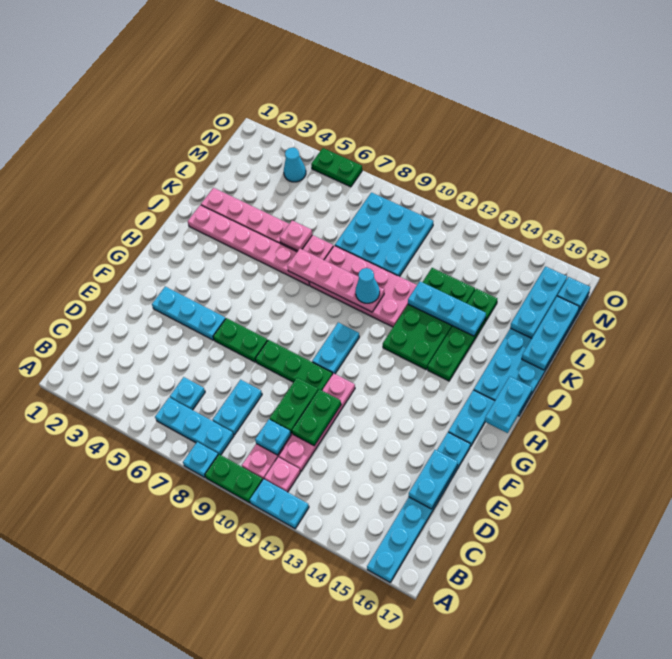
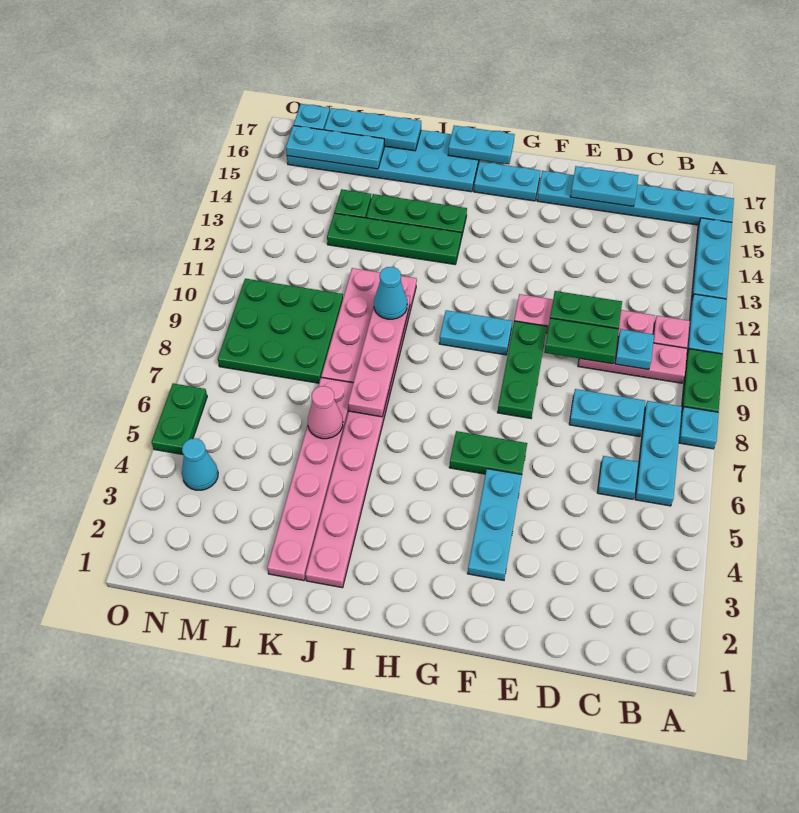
green plate F6:F7 level 1 -> green plate F6:G6 level 1
green plate I12:L13 level 1 -> green plate I13:L13 level 1
pink plate K6 level 2 -> pink cone K6 level 2
cyan plate K12:K14 level 2 -> cyan plate A13:A15 level 1
cyan plate L8:N10 level 1 -> green plate L8:N10 level 1

